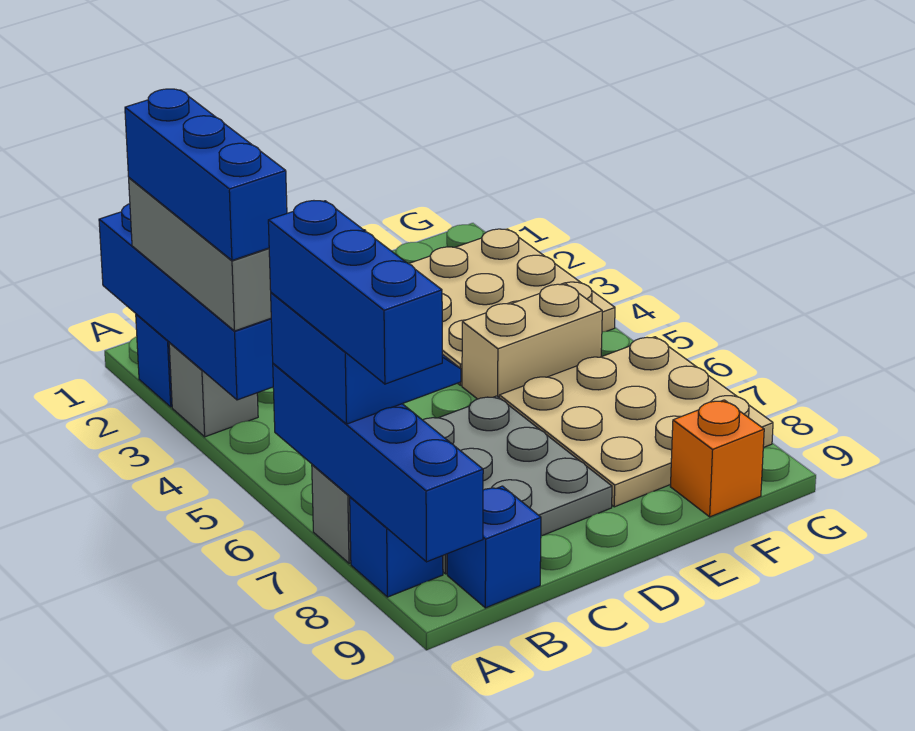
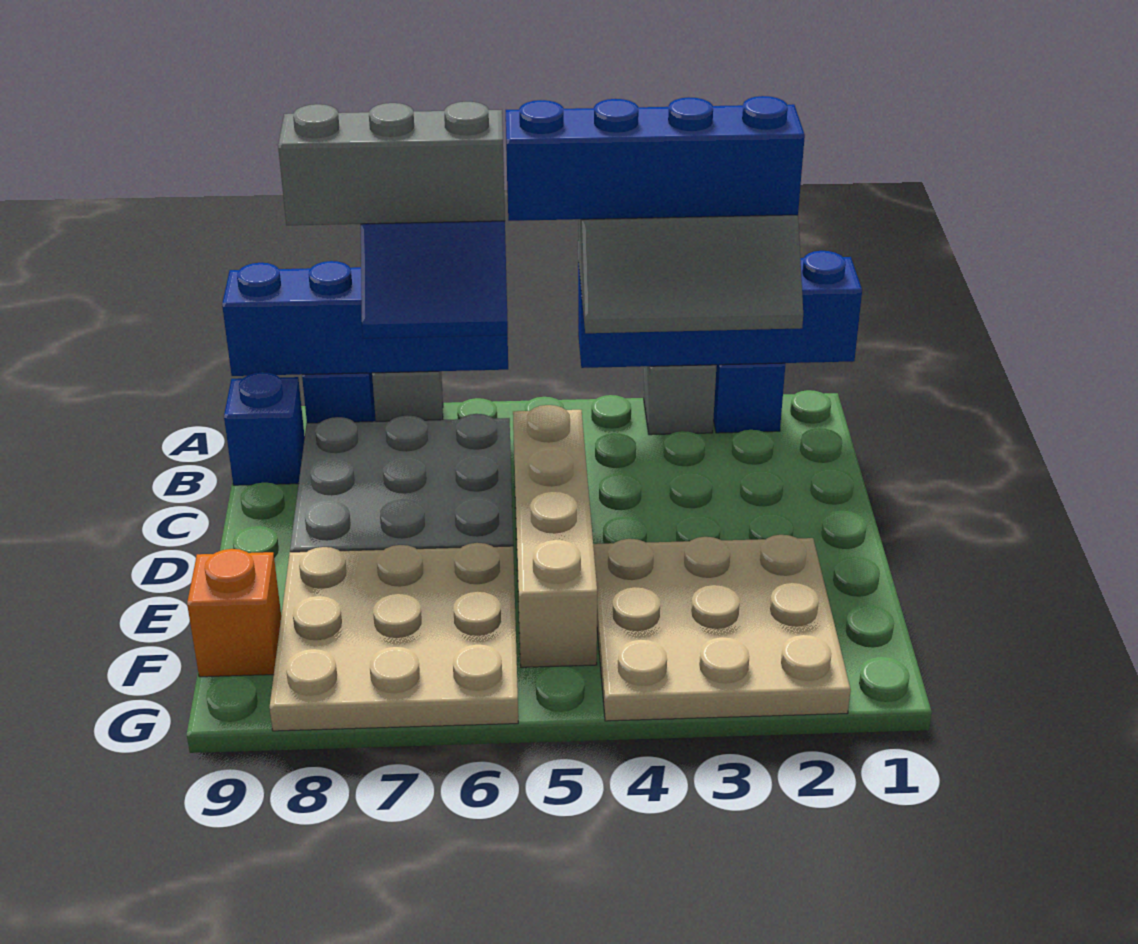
blue brick A2:A4 level 4 -> blue brick A2:A5 level 4
blue brick A6:A8 level 4 -> grey brick A6:A8 level 4
tan brick E5:F5 level 1 -> tan brick C5:F5 level 1

